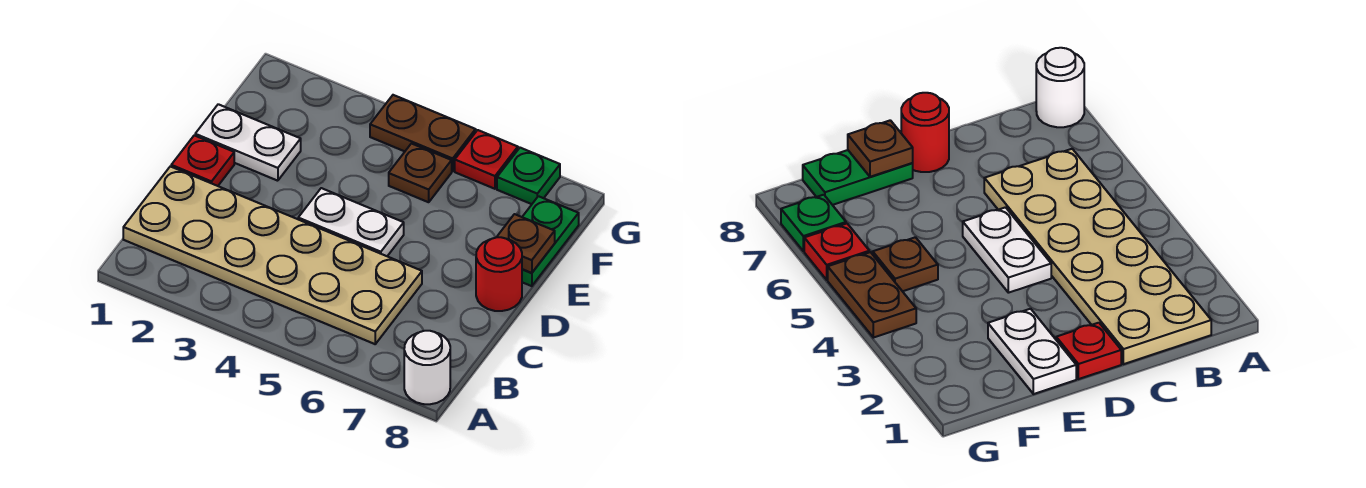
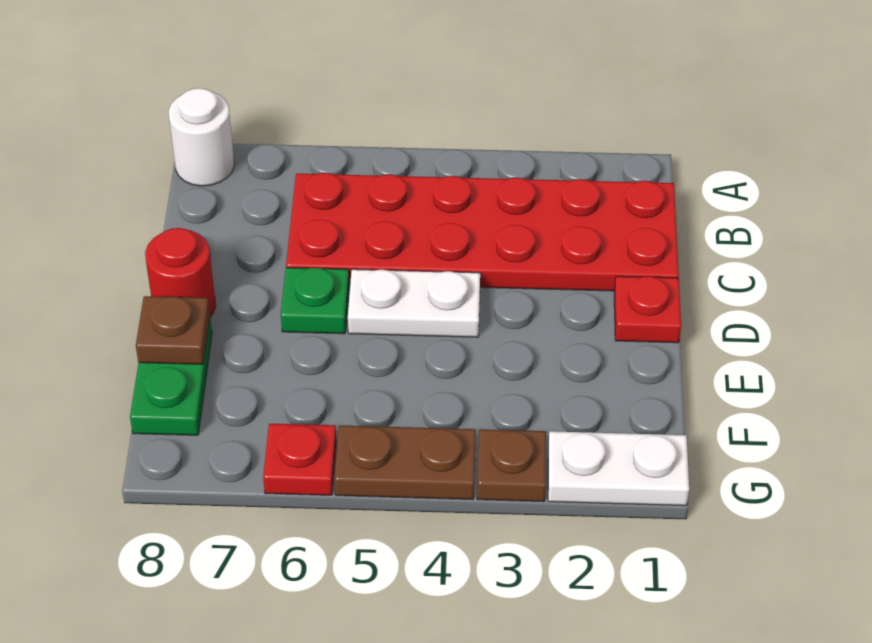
tan plate B1:C6 level 1 -> red plate B1:C6 level 1
white plate E1:E2 level 1 -> white plate G1:G2 level 1
brown plate F5 level 1 -> brown plate G3 level 1
green plate G7 level 1 -> green plate D6 level 1

